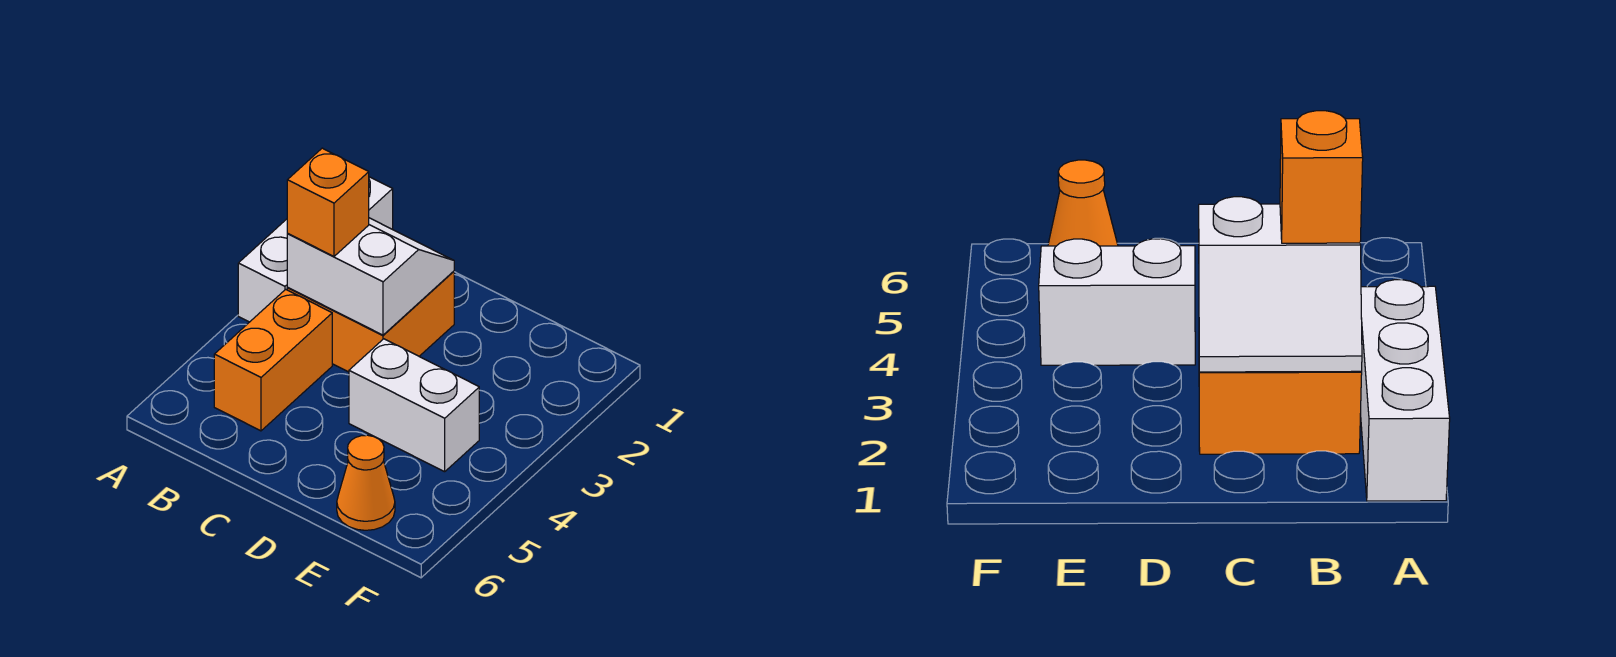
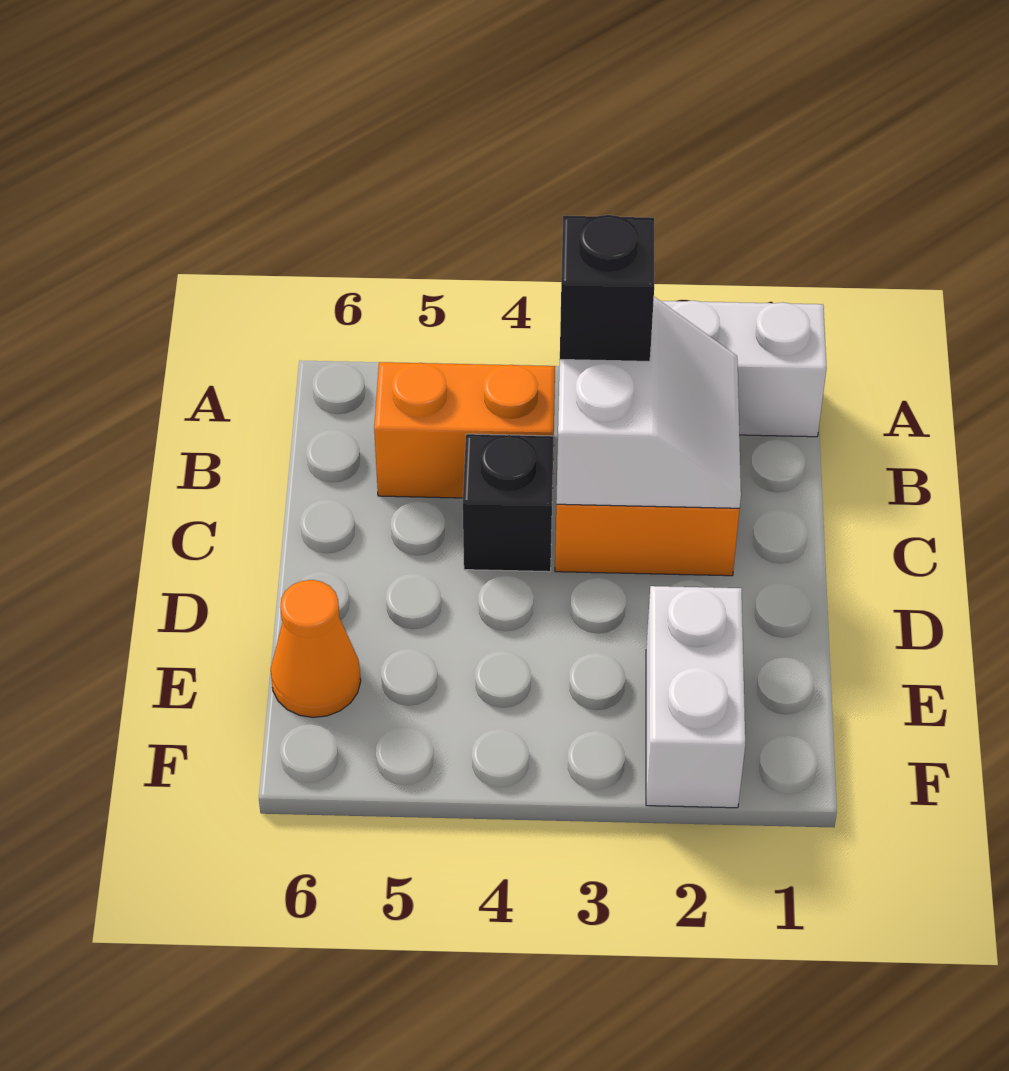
orange brick B3 level 3 -> black brick B3 level 3
none -> black brick C4 level 1
white brick D4:E4 level 1 -> white brick E2:F2 level 1

